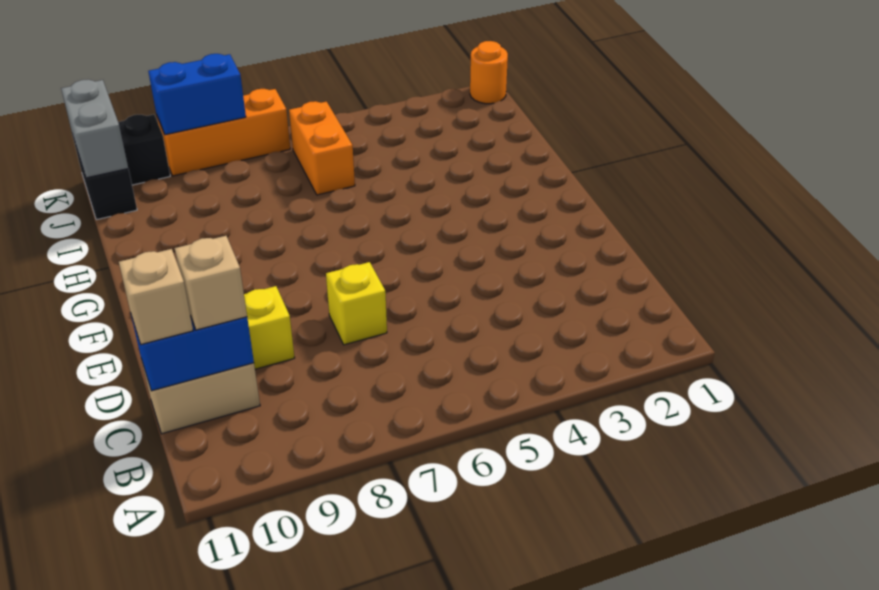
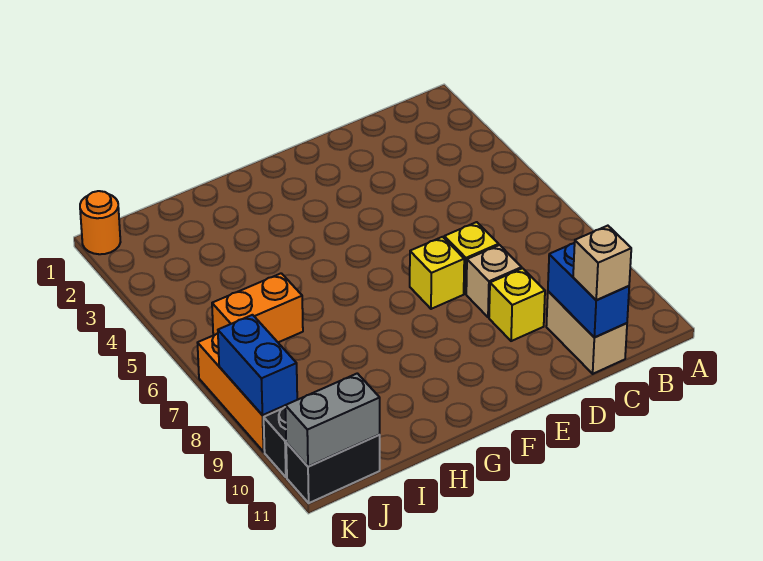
tan brick C10 level 3 -> tan brick D8 level 1
none -> yellow brick E7 level 1

